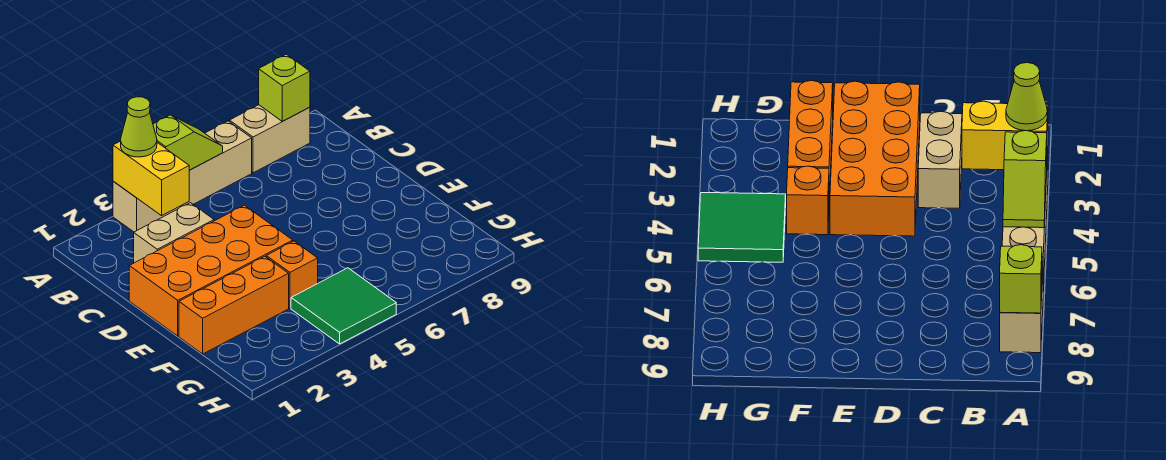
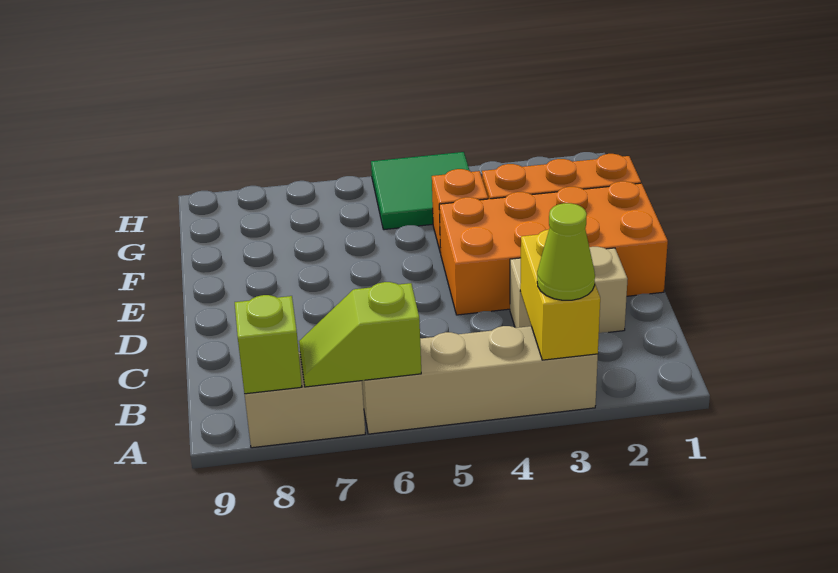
lime slope A4:A5 level 2 top 4 -> lime slope A6:A7 level 2 top 6

